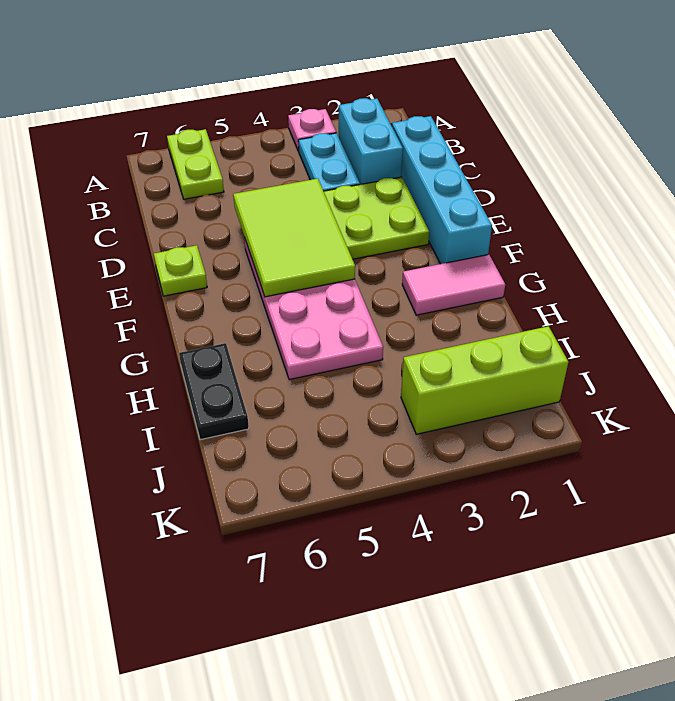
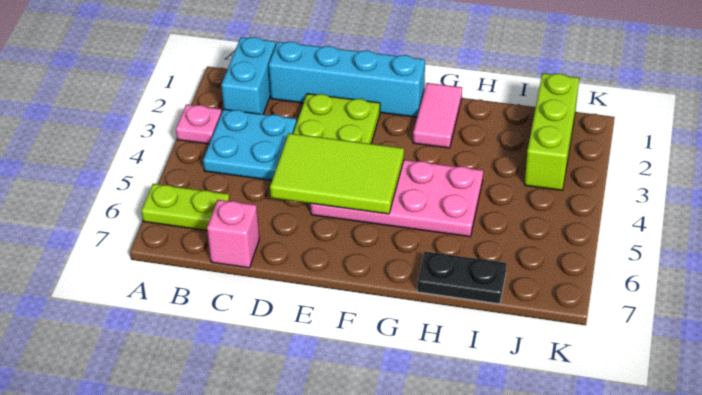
cyan brick B2:C2 level 1 -> cyan brick B1:B2 level 1
cyan plate B3:C3 level 1 -> cyan plate B3:C4 level 1
none -> pink brick C7 level 1
lime plate E7 level 1 -> none

